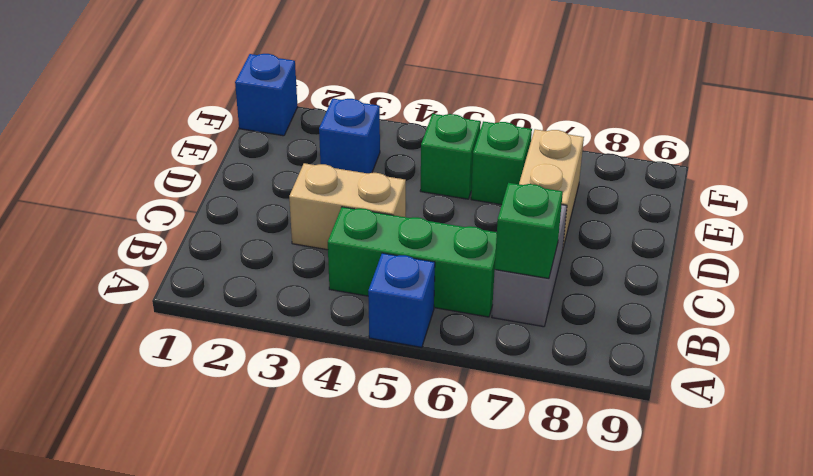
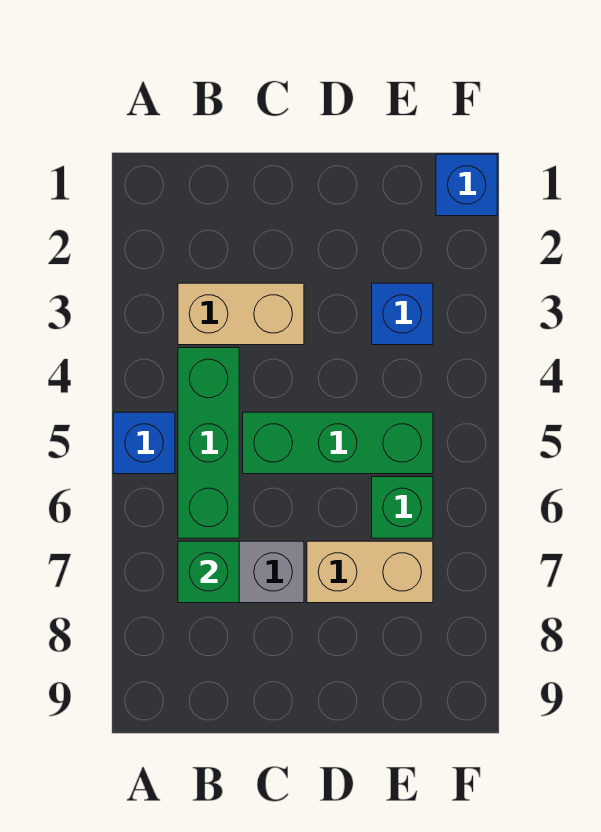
tan brick C3:C4 level 1 -> tan brick B3:C3 level 1
green brick E5 level 1 -> green brick C5:E5 level 1

